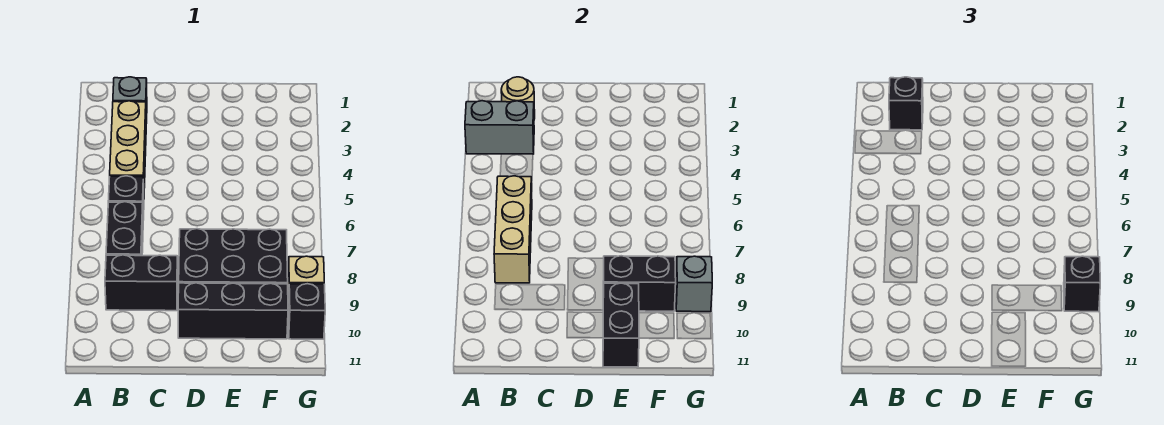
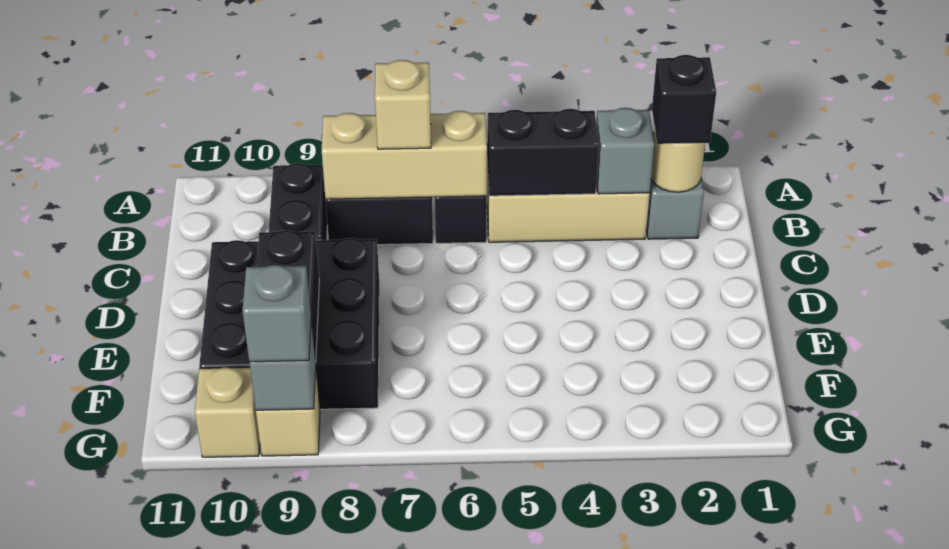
grey brick A3:B3 level 2 -> grey brick B3 level 2
none -> tan brick B7 level 3
black brick E10:E11 level 2 -> black brick B4:B5 level 2
black brick G9 level 3 -> grey brick G9 level 3
black brick G10 level 1 -> tan brick G10 level 1

